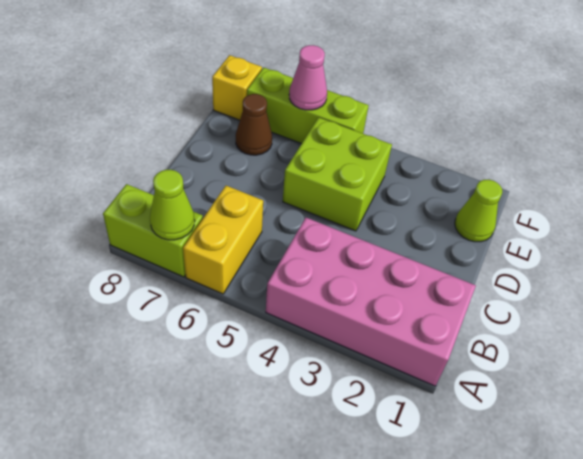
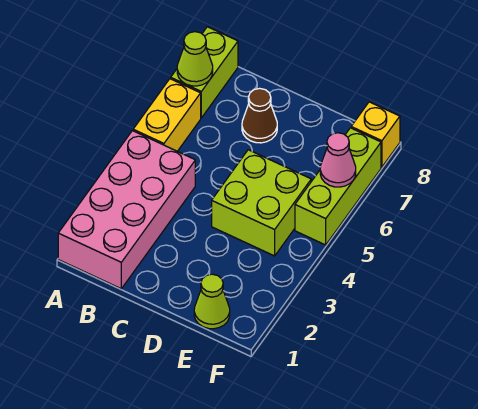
yellow brick A6:B6 level 1 -> yellow brick A5:A6 level 1
brown cone E7 level 1 -> brown cone C7 level 1

